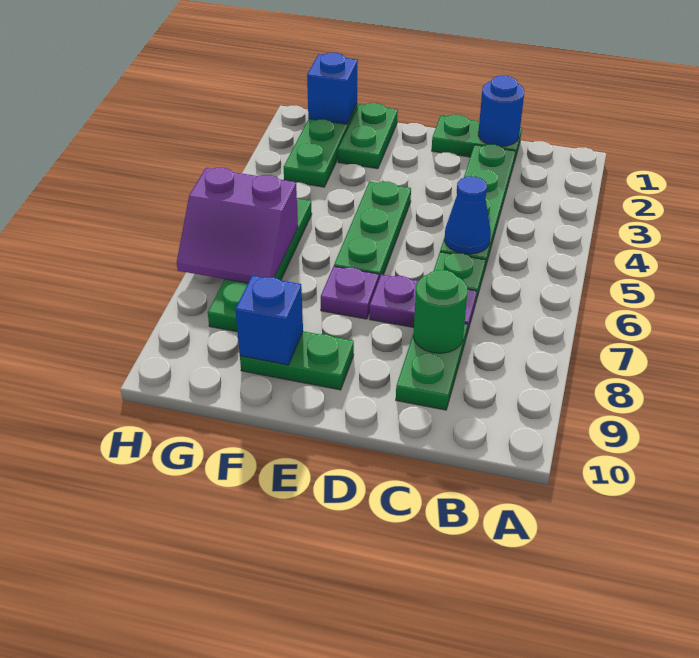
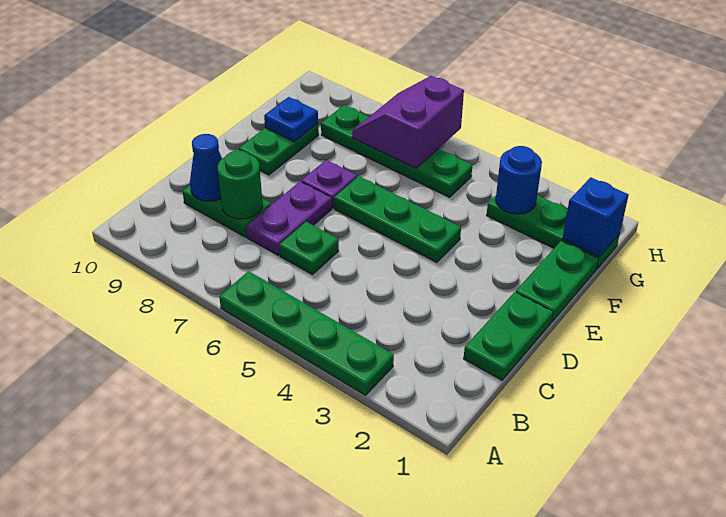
blue round brick C1 level 2 -> blue round brick G3 level 2
green plate C2:C5 level 1 -> green plate A3:A6 level 1
blue cone C5 level 2 -> blue cone C9 level 2
green plate F1:F2 level 1 -> green plate E1:F1 level 1
blue brick F9 level 2 -> blue plate F9 level 2

